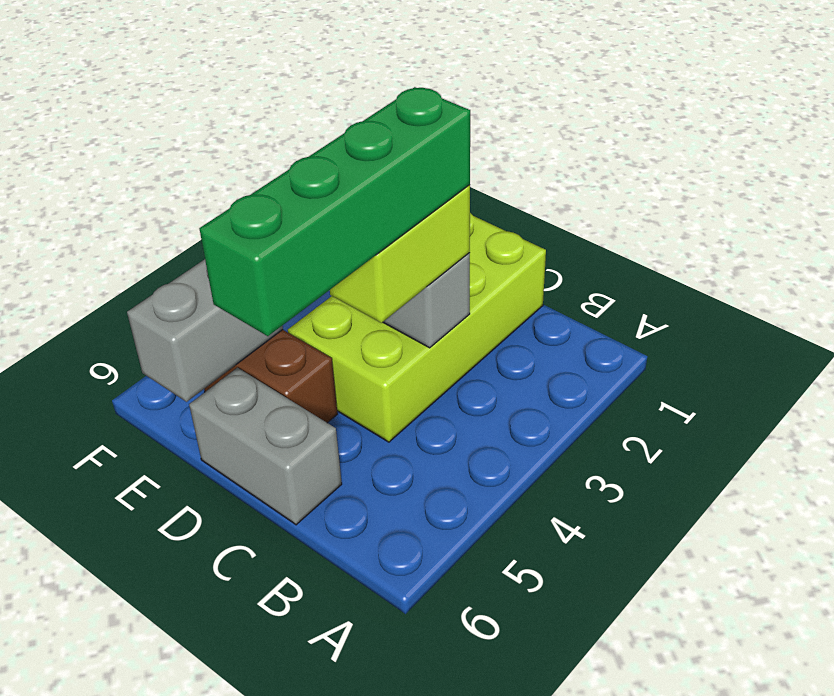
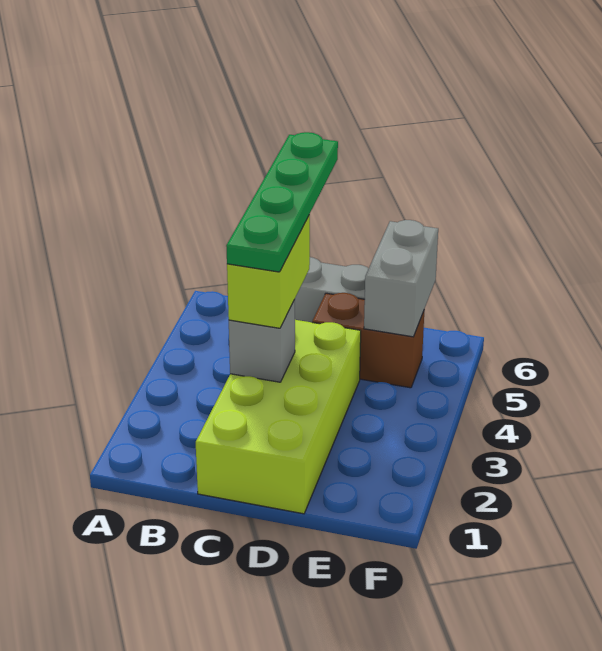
green brick C3:C6 level 4 -> green plate C3:C6 level 4

